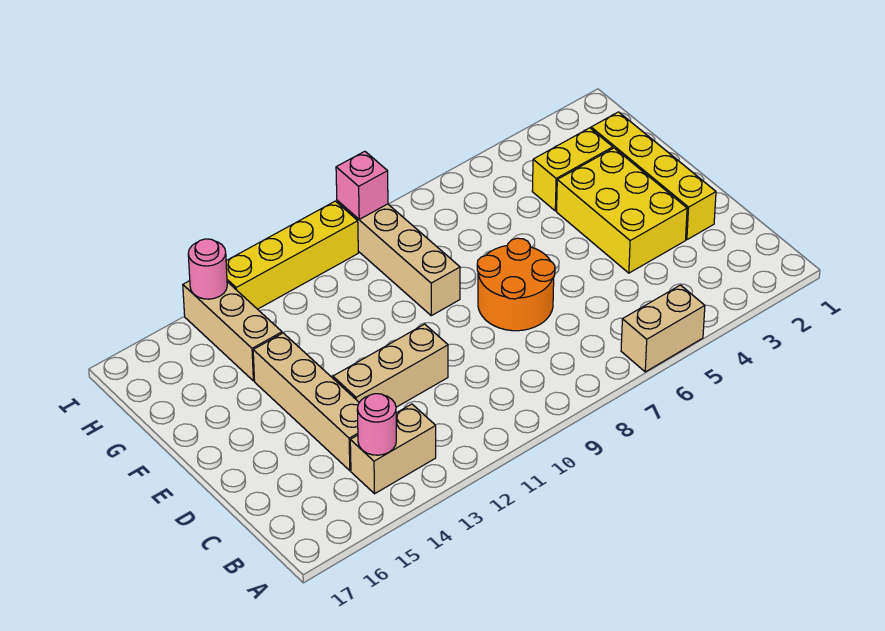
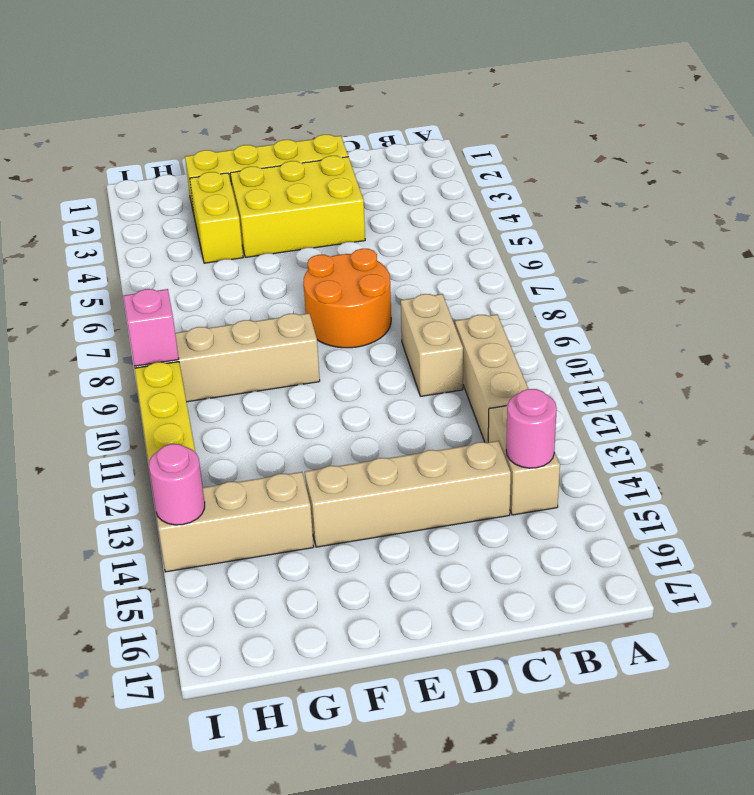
tan brick A5:A6 level 1 -> tan brick C9:C10 level 1
tan brick D11:D13 level 1 -> tan brick B10:B12 level 1

